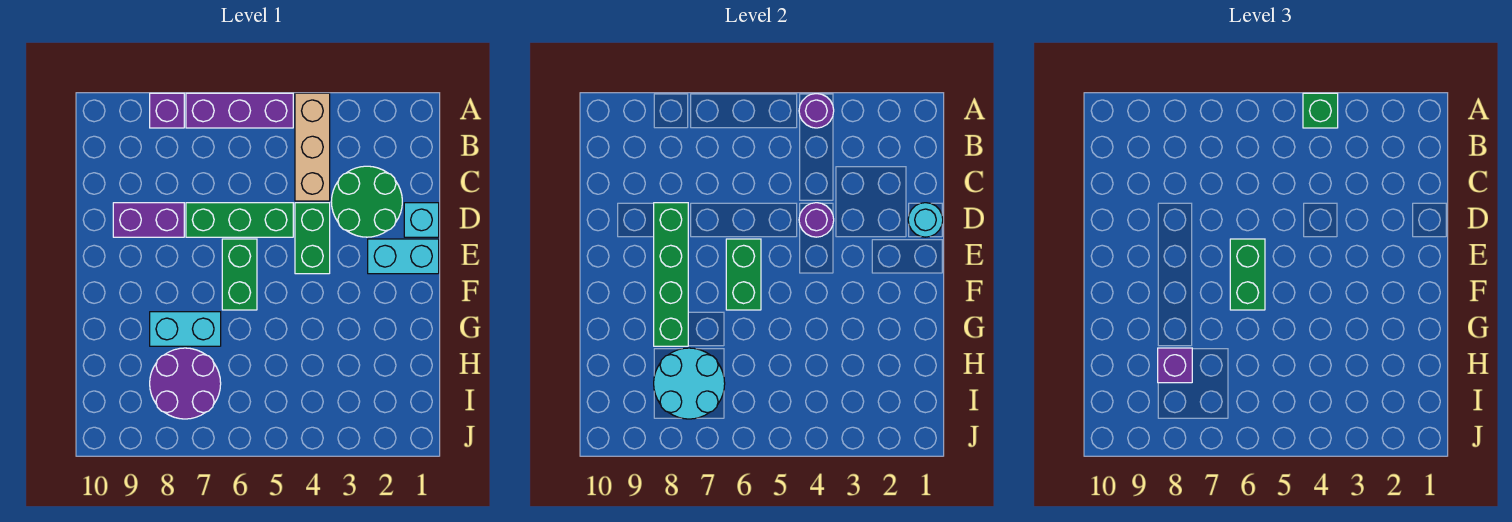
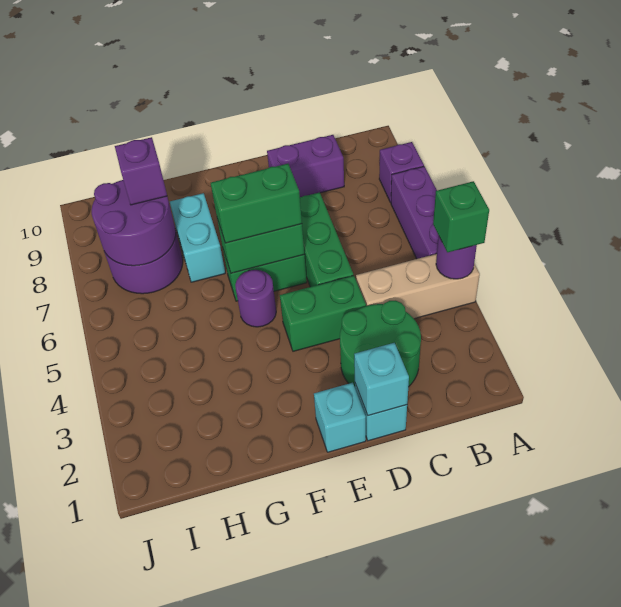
cyan round brick D1 level 2 -> cyan brick D1 level 2
purple round brick D4 level 2 -> purple round brick F5 level 1
purple brick D8:D9 level 1 -> purple brick C9:D9 level 1
green brick D8:G8 level 2 -> none
cyan brick E1:E2 level 1 -> cyan brick E1 level 1
cyan round brick H7:I8 level 2 -> purple round brick H7:I8 level 2

